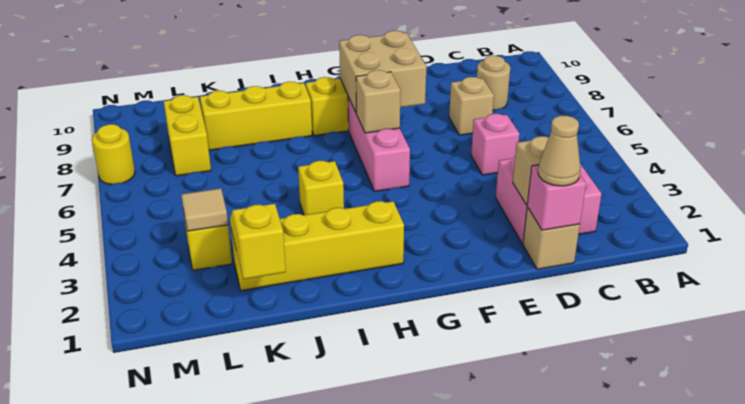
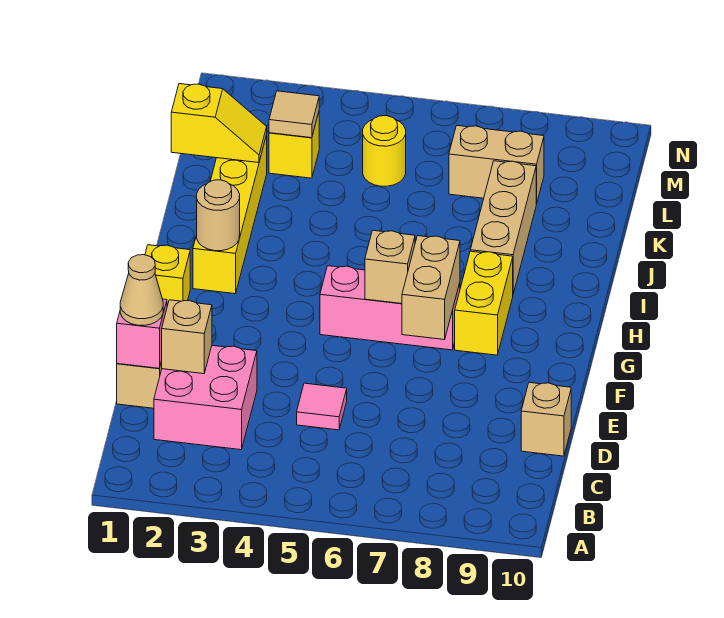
tan round brick C8 level 1 -> tan round brick H2 level 2
pink brick D5 level 1 -> pink tile D5 level 1
tan brick D7 level 1 -> tan brick D10 level 1
tan brick F7:G8 level 2 -> tan brick F7:G7 level 2
yellow brick I4 level 1 -> yellow brick G1 level 1
yellow brick I8:K8 level 1 -> tan brick I8:K8 level 1
yellow brick L7:L8 level 1 -> tan brick L7:L8 level 1
yellow round brick N7 level 1 -> yellow round brick L5 level 1

